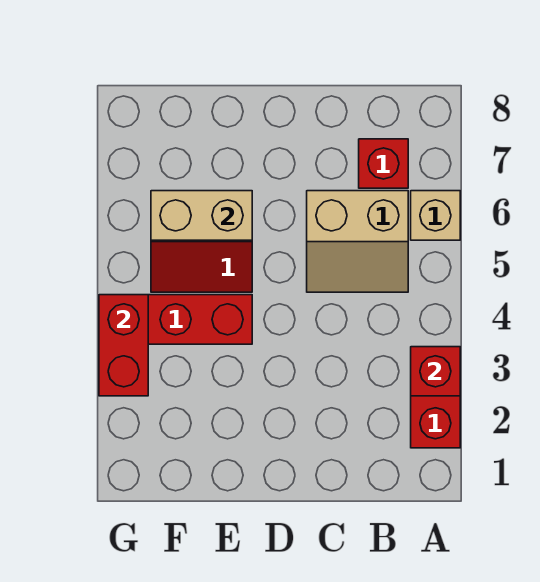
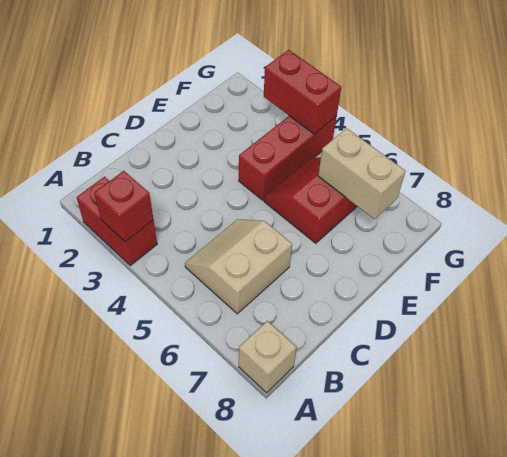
tan brick A6 level 1 -> tan brick A8 level 1
red brick B7 level 1 -> none
tan brick E6:F6 level 2 -> tan brick F6:F7 level 2

